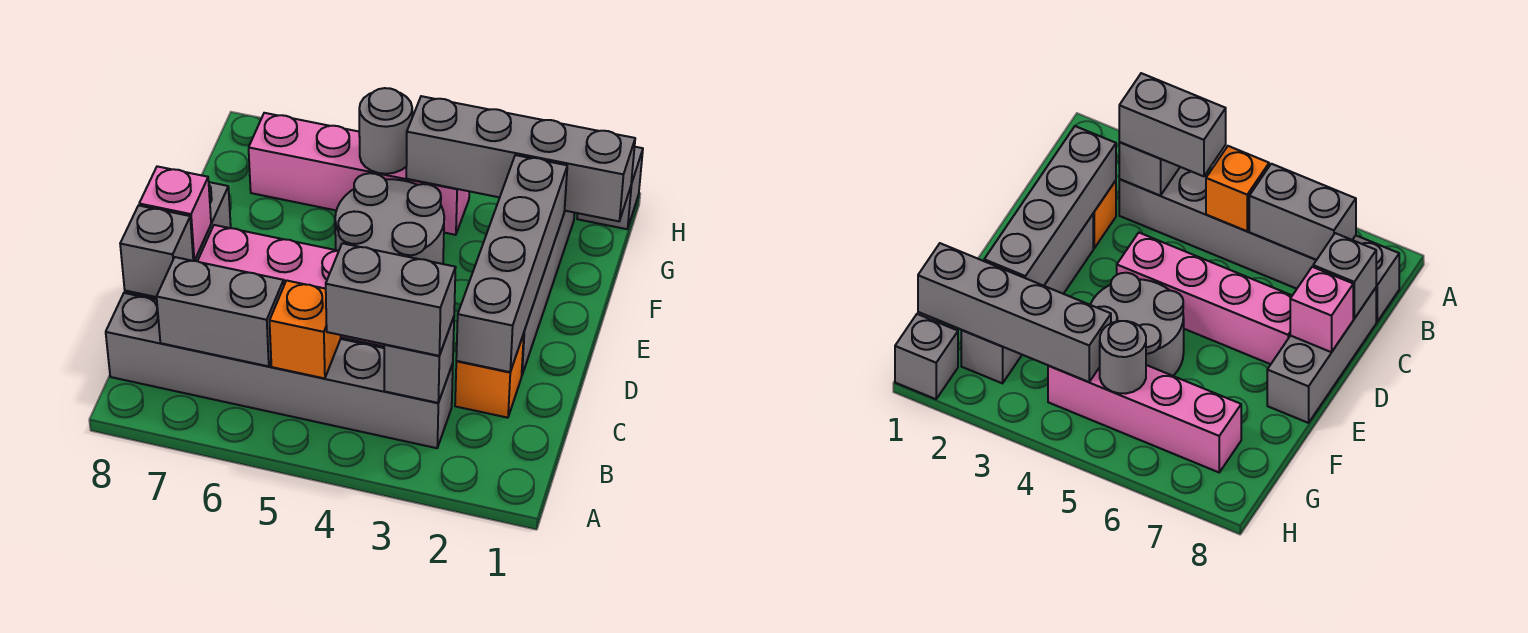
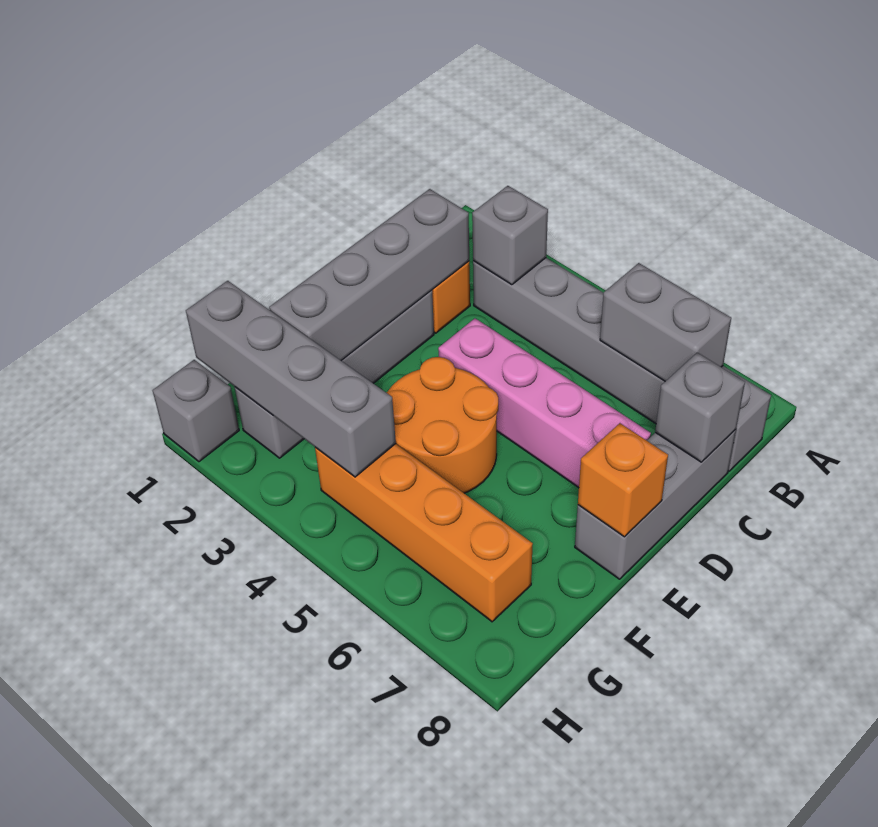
grey brick B3:B4 level 3 -> none
orange brick B5 level 2 -> orange brick E8 level 2
pink brick D8 level 2 -> none
grey round brick E4:F5 level 1 -> orange round brick E4:F5 level 1
pink brick G4:G7 level 1 -> orange brick G4:G7 level 1
grey round brick G5 level 2 -> none

